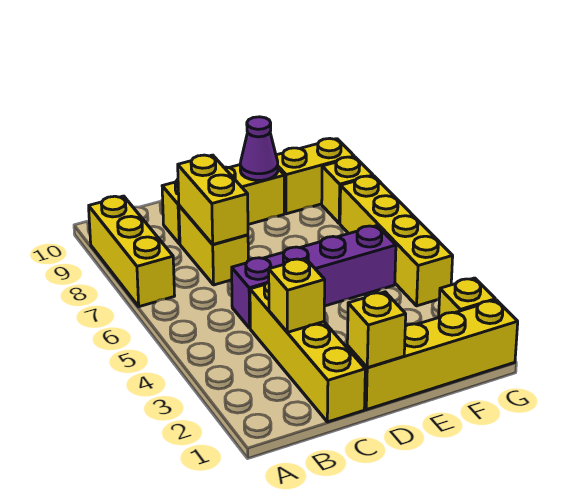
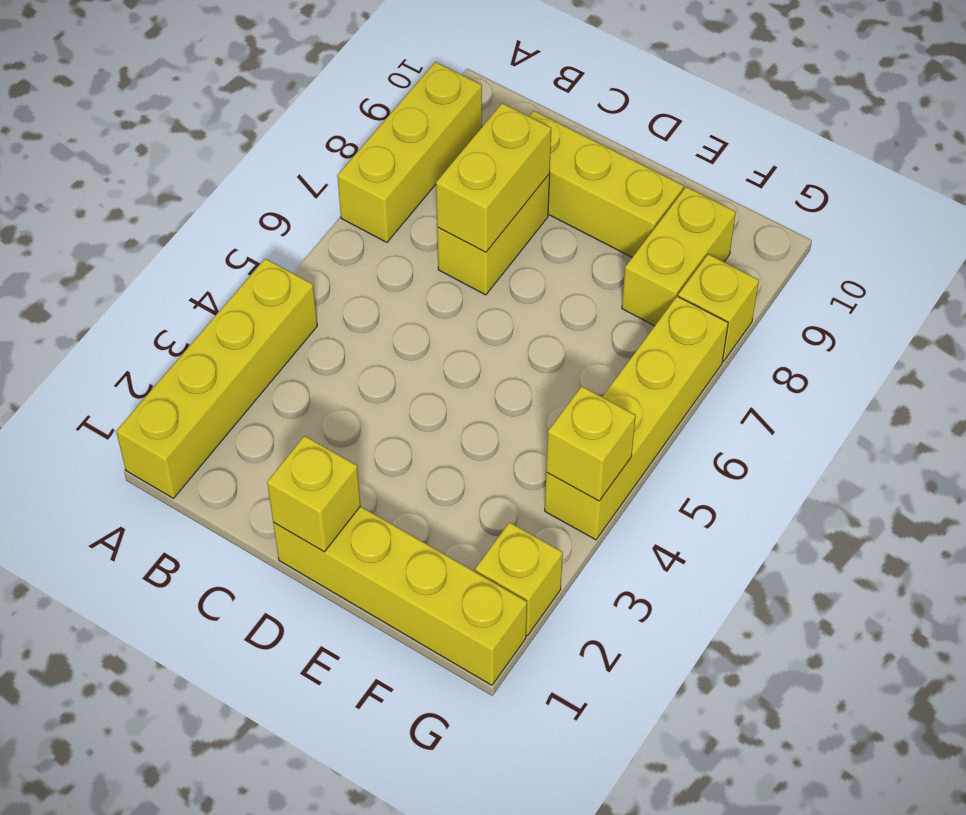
yellow brick C1:C4 level 1 -> yellow brick A1:A4 level 1
yellow brick C3 level 2 -> yellow brick G4 level 2
purple brick C5:F5 level 1 -> none
purple cone E9 level 2 -> none
yellow brick F9:G9 level 1 -> yellow brick F8:F9 level 1

